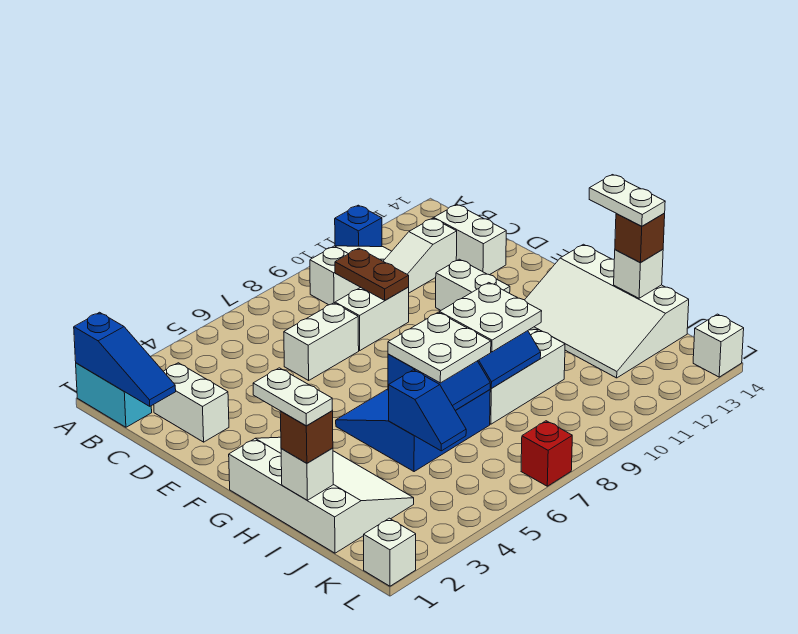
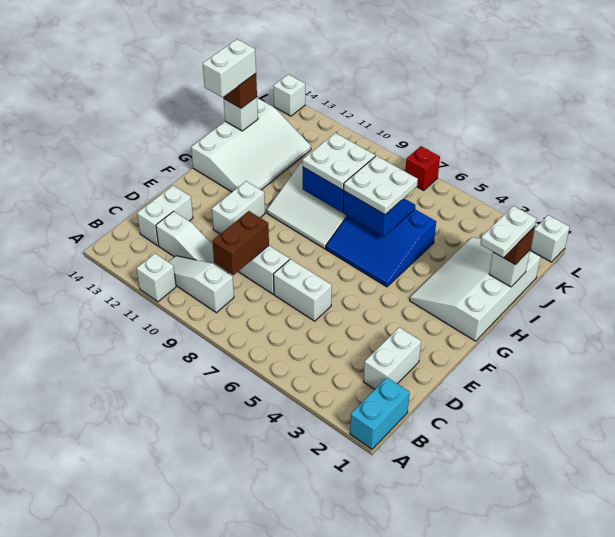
blue slope A1:C1 level 2 top A -> none
blue brick A11 level 1 -> white brick A11 level 1
brown plate C9:D9 level 2 -> brown brick C9:D9 level 2
white plate H14:I14 level 4 -> white brick H14:I14 level 4
blue slope I5:J5 level 2 top I -> none

